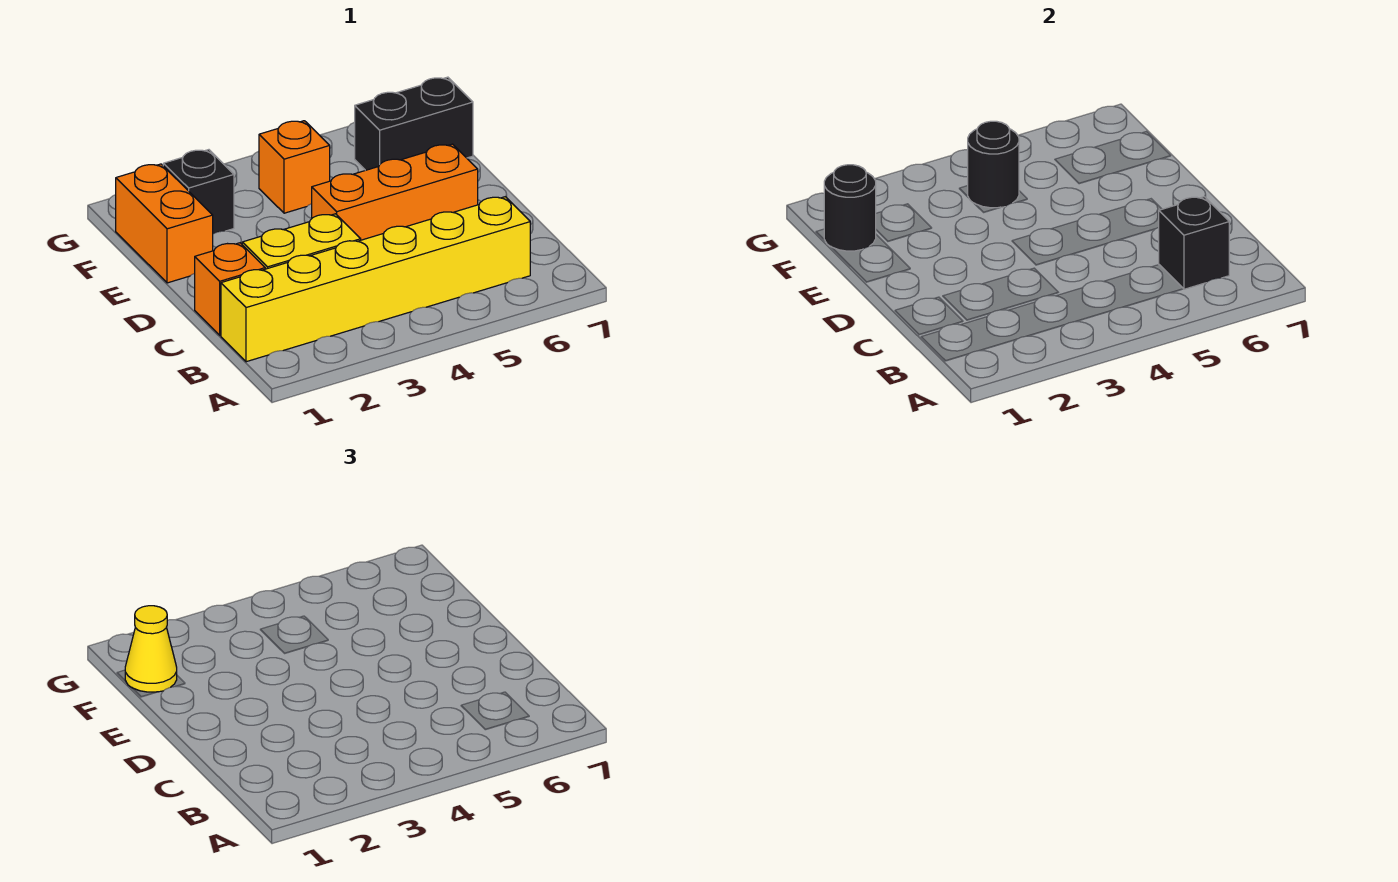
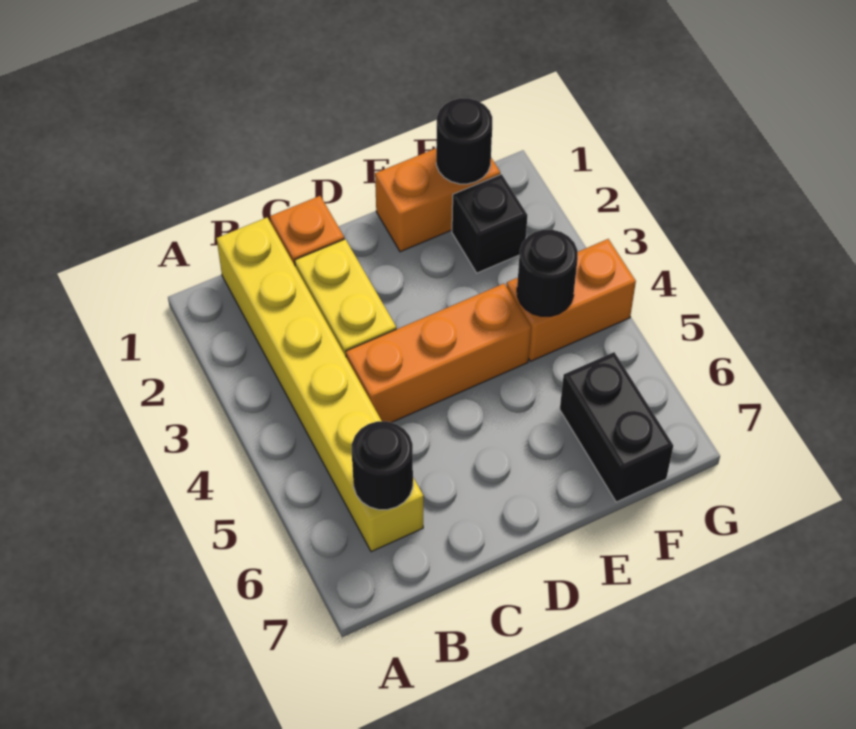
black brick B6 level 2 -> black round brick B6 level 2
orange brick D4:D6 level 1 -> orange brick C4:E4 level 1
yellow cone F1 level 3 -> none
orange brick F4 level 1 -> orange brick F4:G4 level 1

